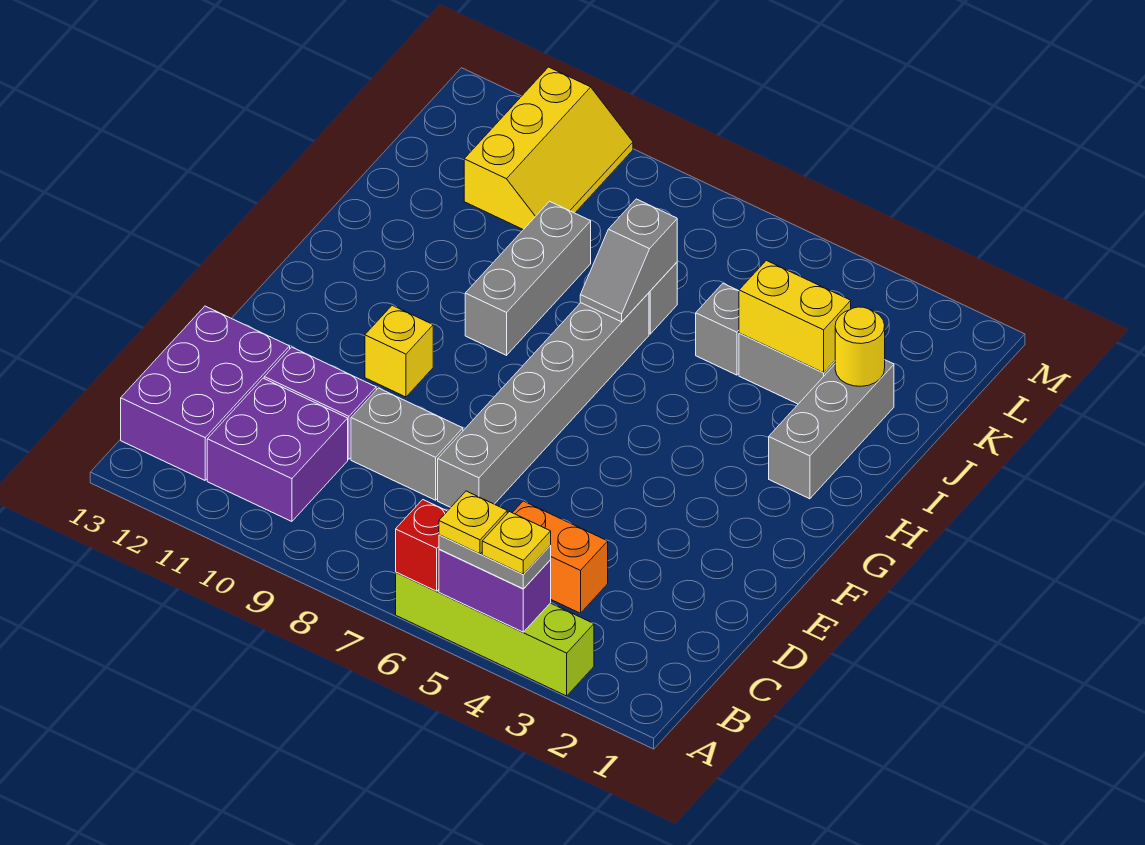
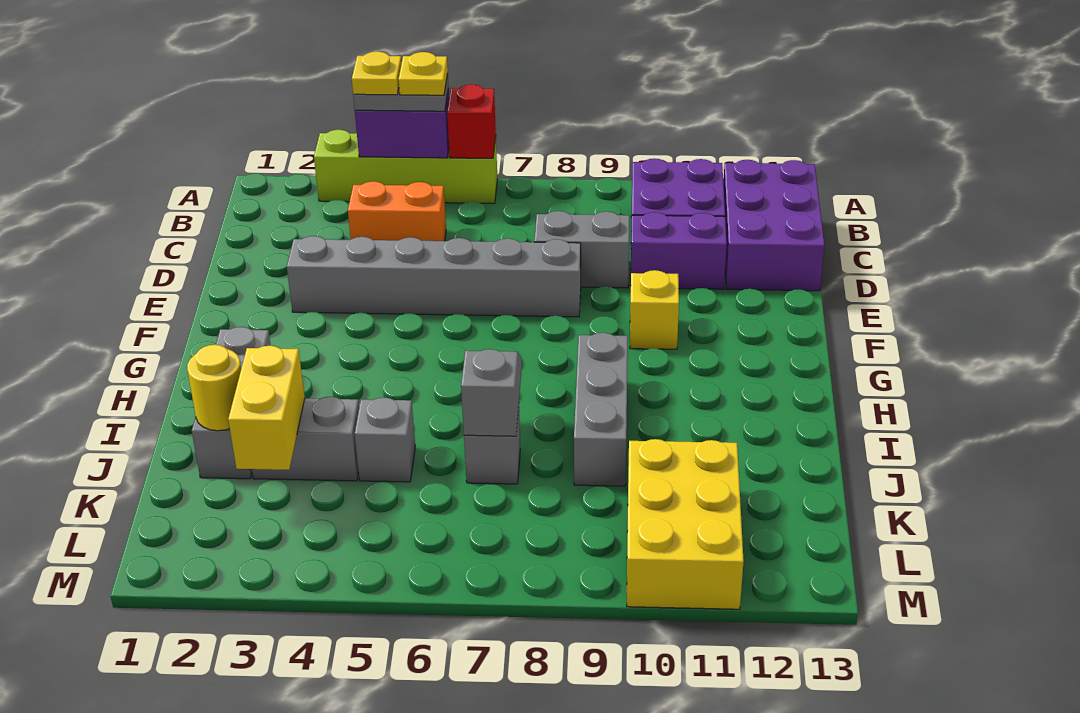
grey brick D7:I7 level 1 -> grey brick E3:E8 level 1
yellow brick J3:J4 level 2 -> yellow brick J3:K3 level 2
yellow slope K10:M11 level 1 top 11 -> yellow brick K10:M11 level 1

